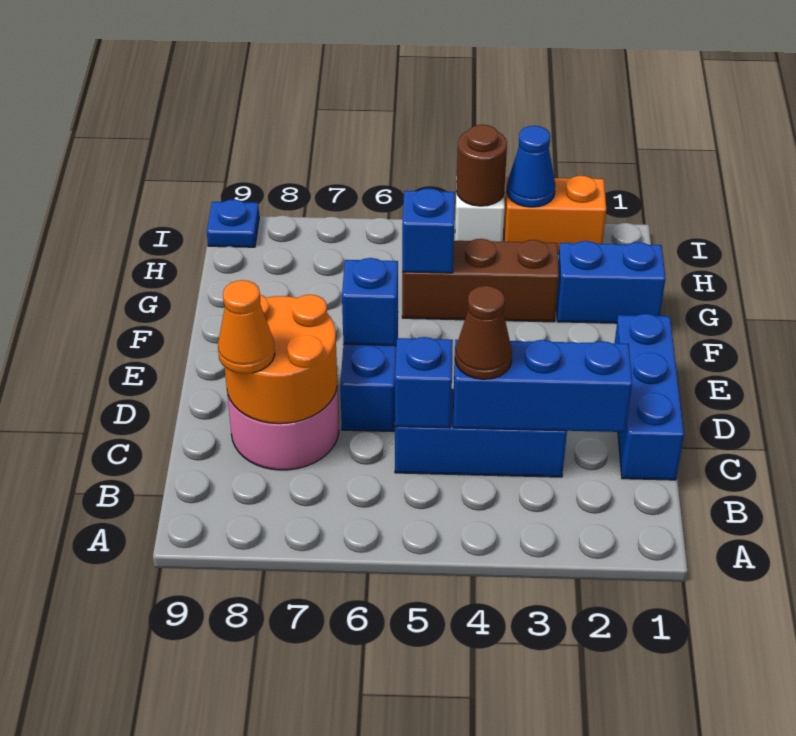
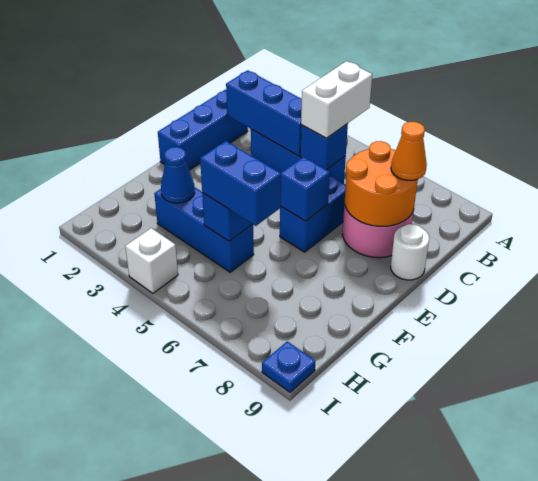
none -> white brick B5:C5 level 3
brown cone C4 level 3 -> none
none -> white round brick D9 level 1
blue brick G1:G2 level 1 -> blue brick G5:G6 level 3
brown brick G3:G5 level 1 -> blue brick G3:G5 level 1
orange brick I2:I3 level 1 -> none
blue cone I3 level 2 -> blue cone G3 level 2
brown round brick I4 level 2 -> none

